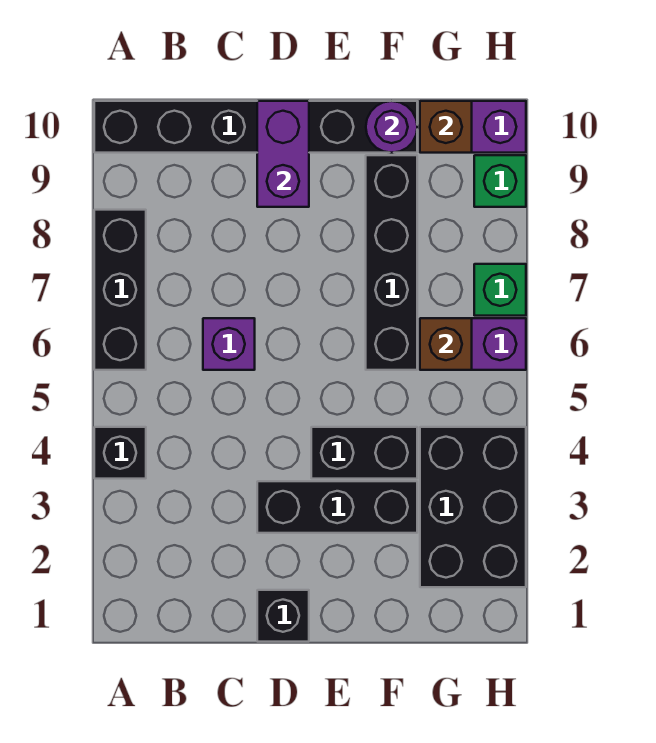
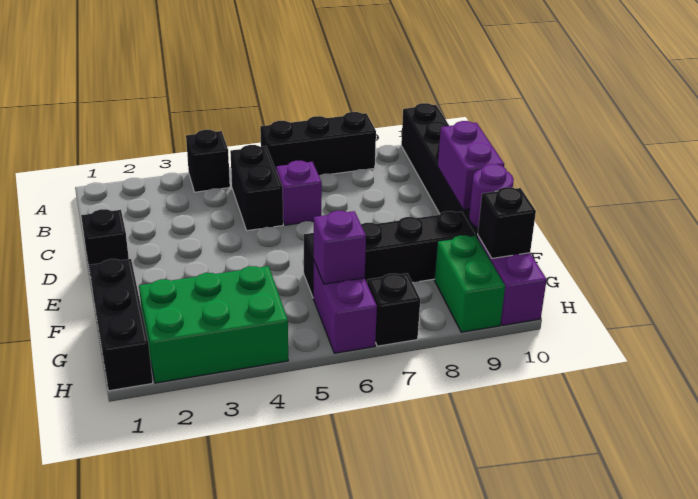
black brick D3:F3 level 1 -> black brick F1:H1 level 1
purple brick D9:D10 level 2 -> purple brick D10:E10 level 2
black brick E4:F4 level 1 -> black brick B5:C5 level 1
black brick G2:H4 level 1 -> green brick G2:H4 level 1
brown brick G6 level 2 -> purple brick G6 level 2
brown brick G10 level 2 -> black brick G10 level 2
green brick H7 level 1 -> black brick H7 level 1
green brick H9 level 1 -> green brick G9:H9 level 1

